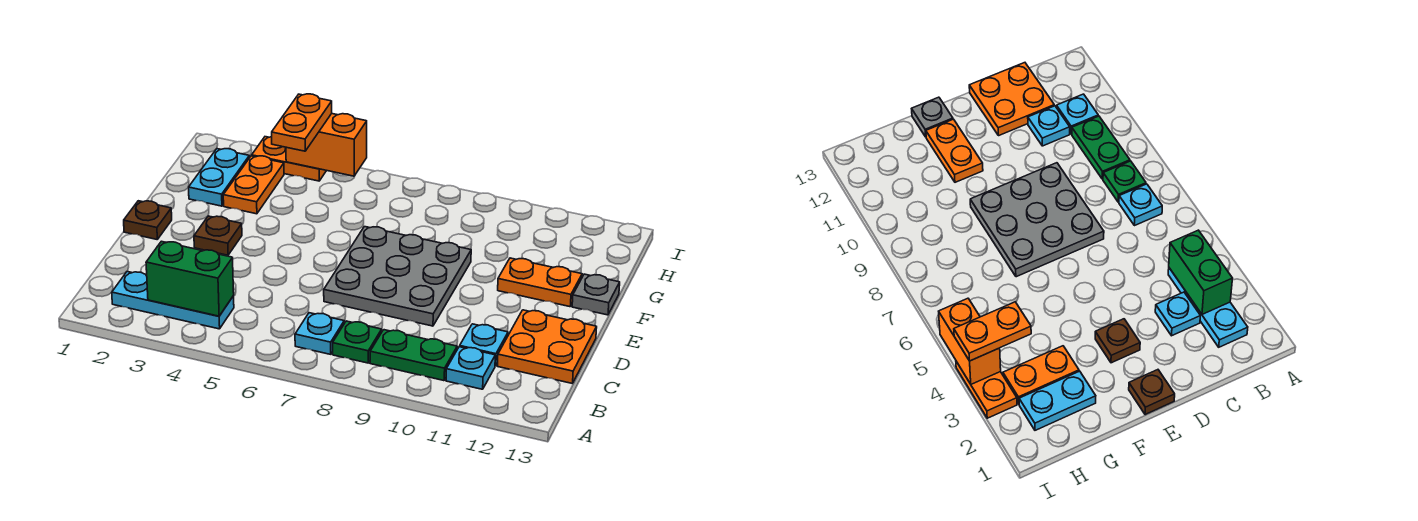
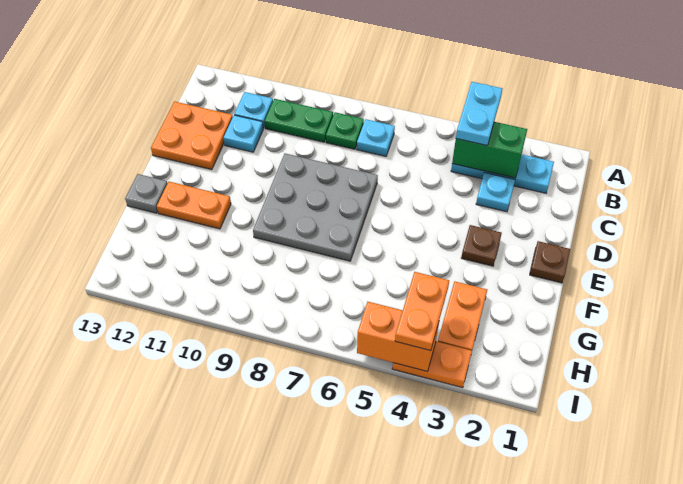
cyan plate G2:H2 level 1 -> cyan plate A4:B4 level 3

